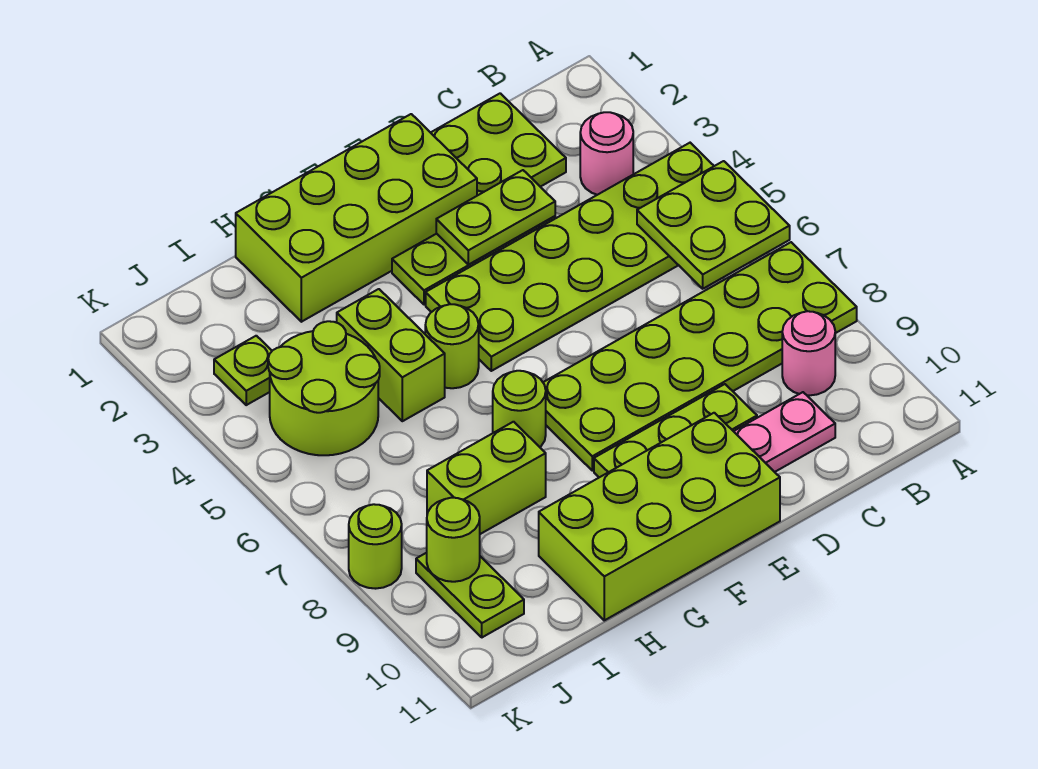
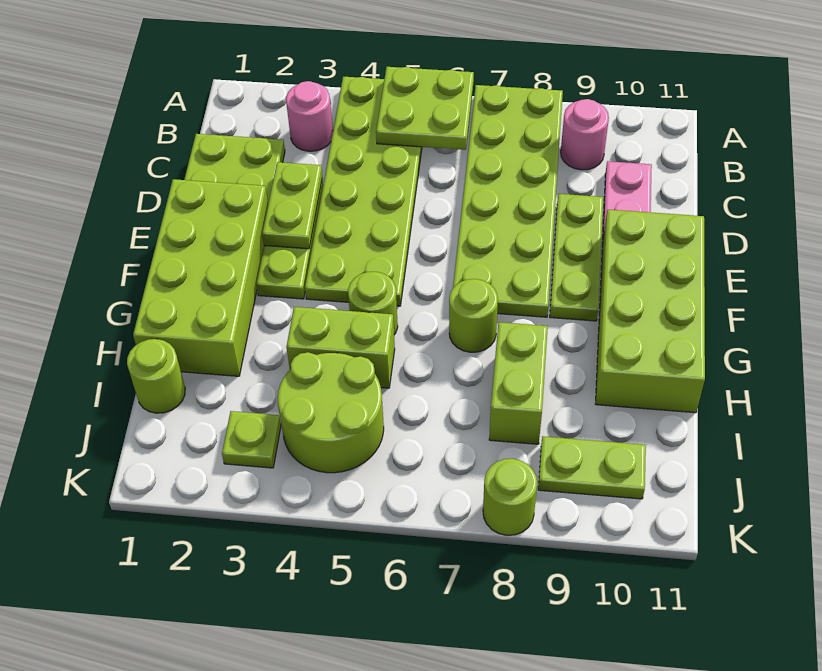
lime round brick J9 level 2 -> lime round brick I1 level 1

